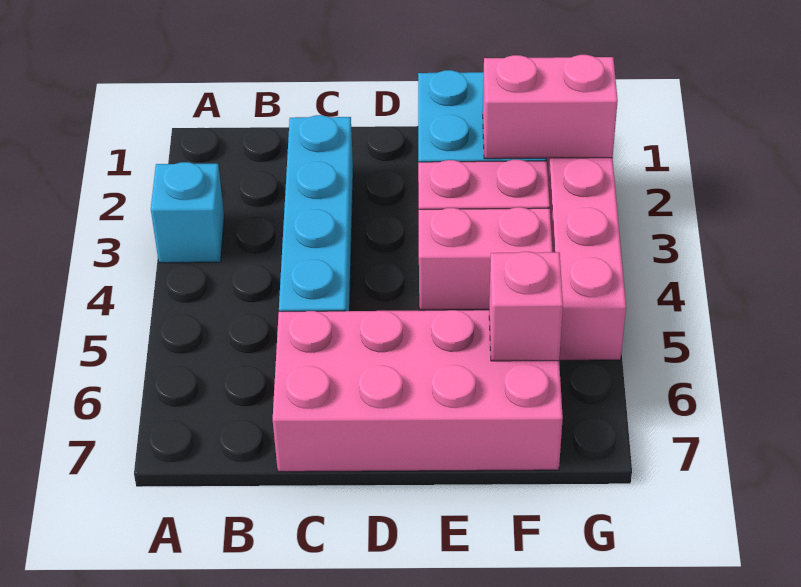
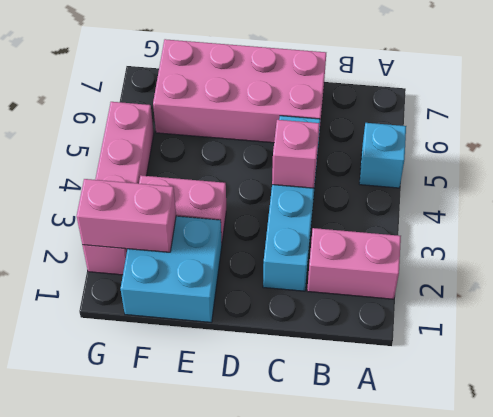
cyan brick A3 level 1 -> cyan brick A5 level 1
pink brick E4:F4 level 1 -> pink brick A2:B2 level 1
pink brick F6 level 2 -> pink brick C4 level 2

